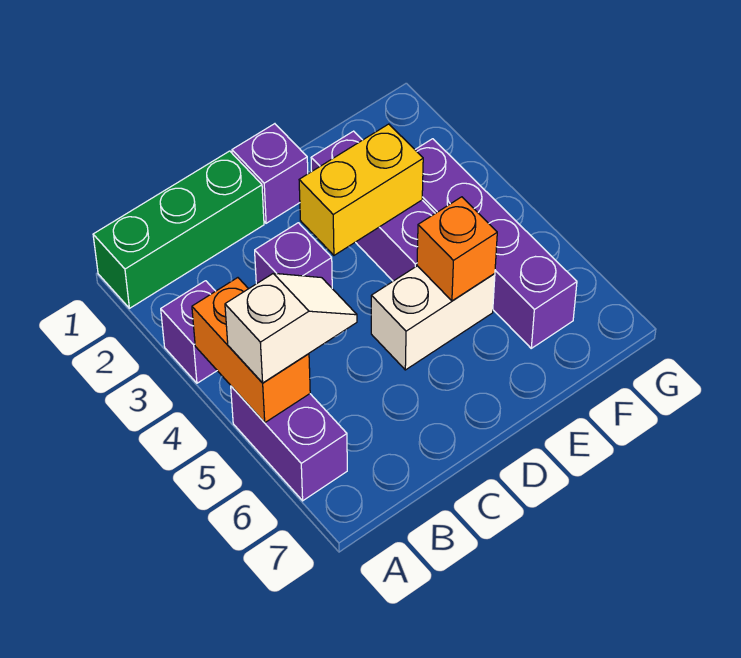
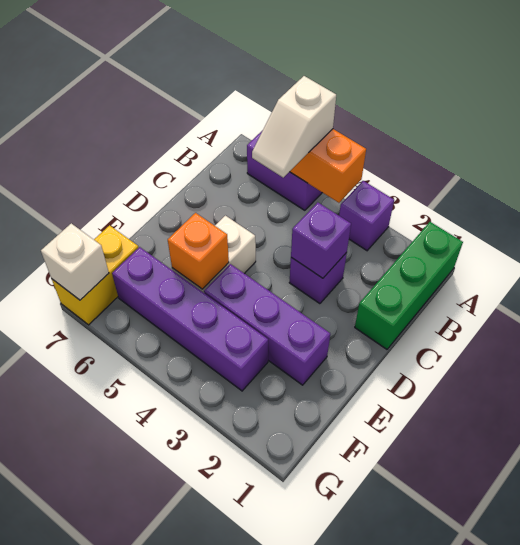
purple brick D1 level 1 -> purple brick C3 level 2
yellow brick D3:E3 level 2 -> yellow brick F7:G7 level 1
none -> white brick G7 level 2

